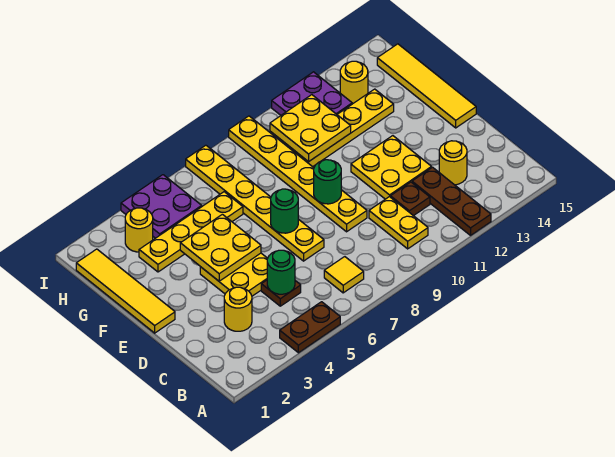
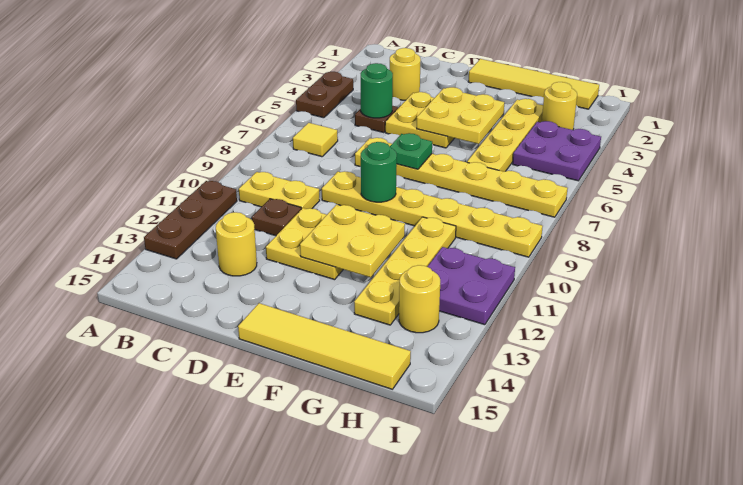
brown plate A12:C12 level 1 -> brown plate A11:A13 level 1
green round brick E7 level 2 -> green plate E7 level 2
yellow plate G10:H11 level 2 -> yellow plate E11:F12 level 2

